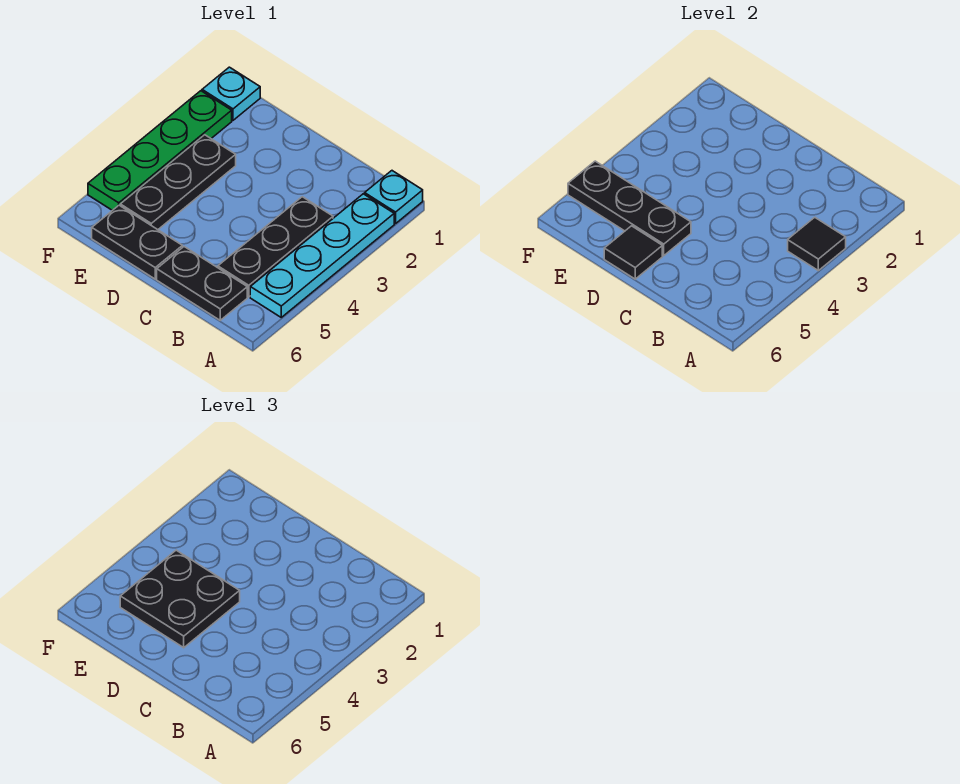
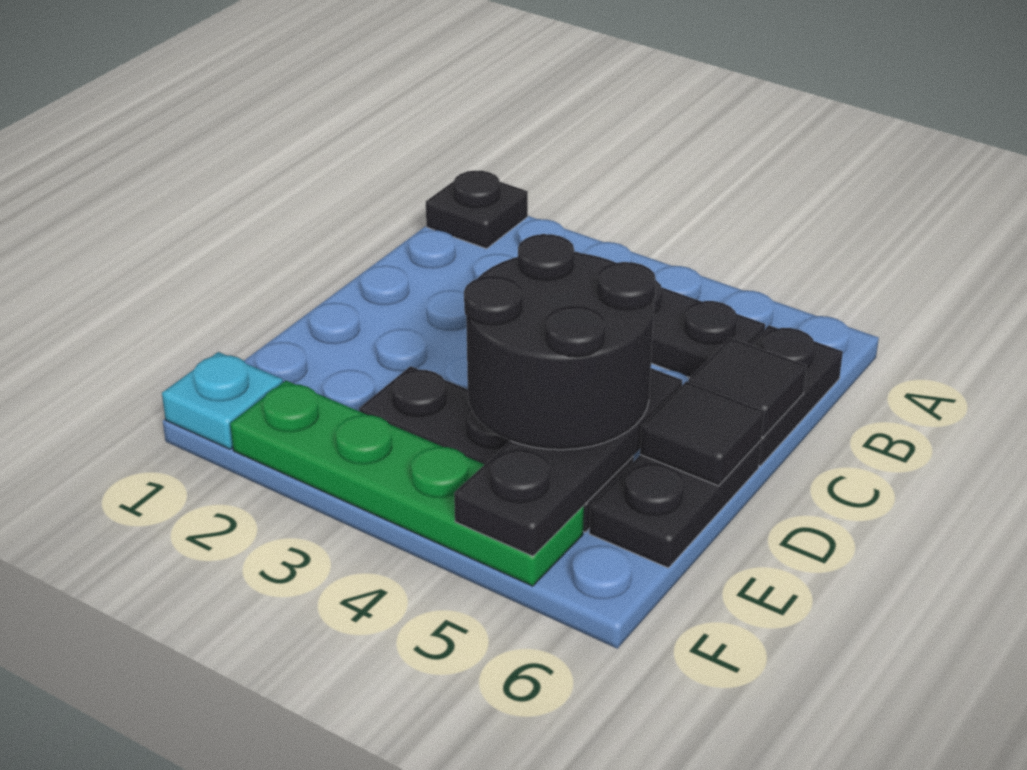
cyan plate A1 level 1 -> black plate A1 level 1
cyan plate A2:A5 level 1 -> none
black tile A3 level 2 -> black tile C6 level 2
black plate D4:E5 level 3 -> black round brick D4:E5 level 3

